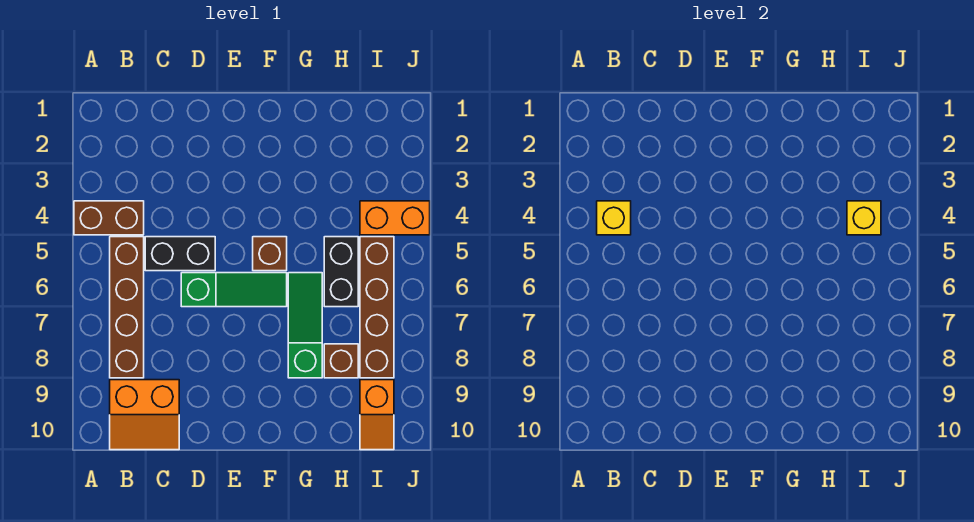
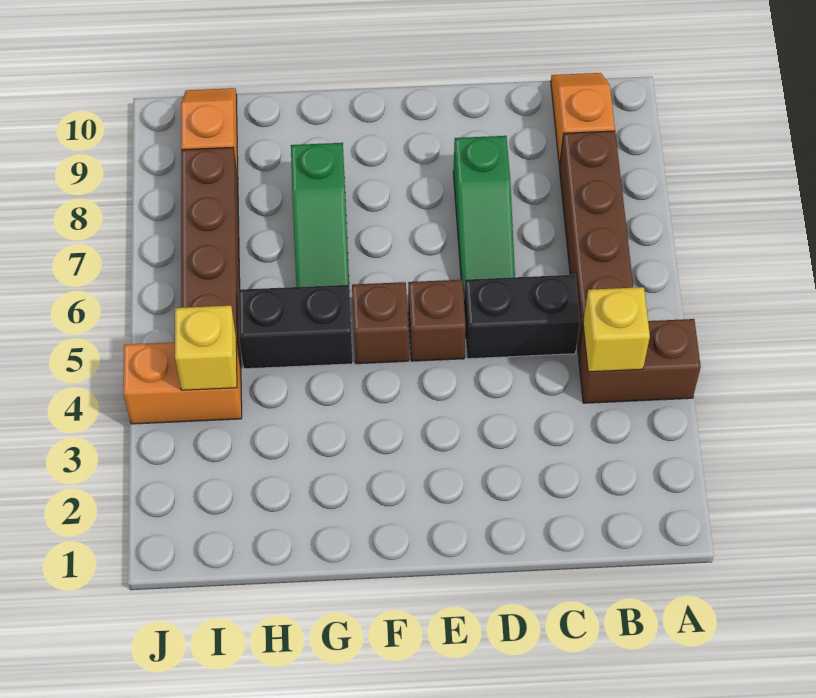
orange slope B9:C10 level 1 top 9 -> orange slope B9:B10 level 1 top 9
green slope D6:F6 level 1 top D -> green slope D6:D8 level 1 top 8
black brick H5:H6 level 1 -> black brick G5:H5 level 1
brown brick H8 level 1 -> brown brick E5 level 1

